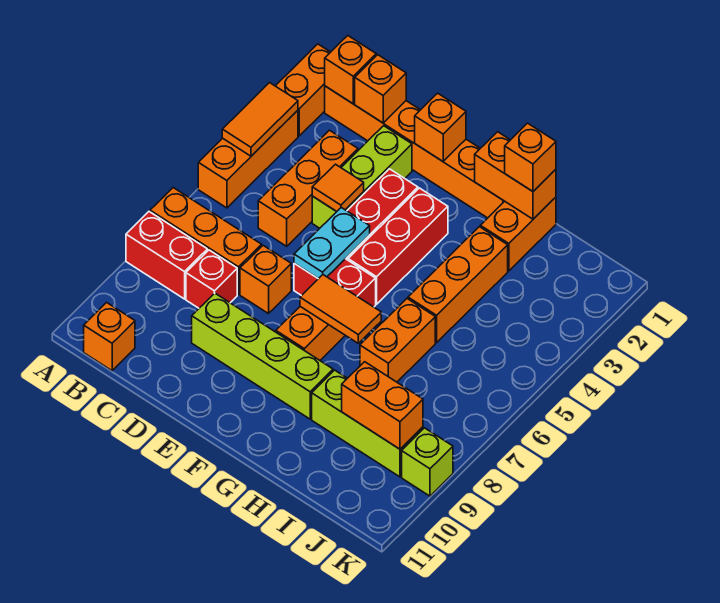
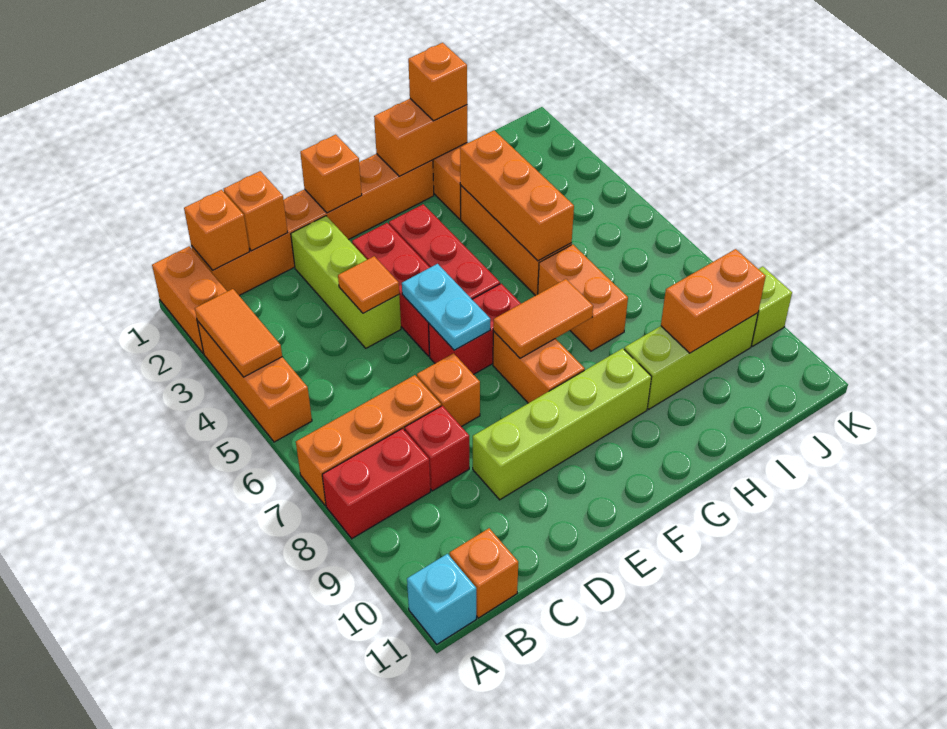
none -> cyan brick A11 level 1
orange brick C3:C5 level 1 -> orange brick H3:H5 level 2

